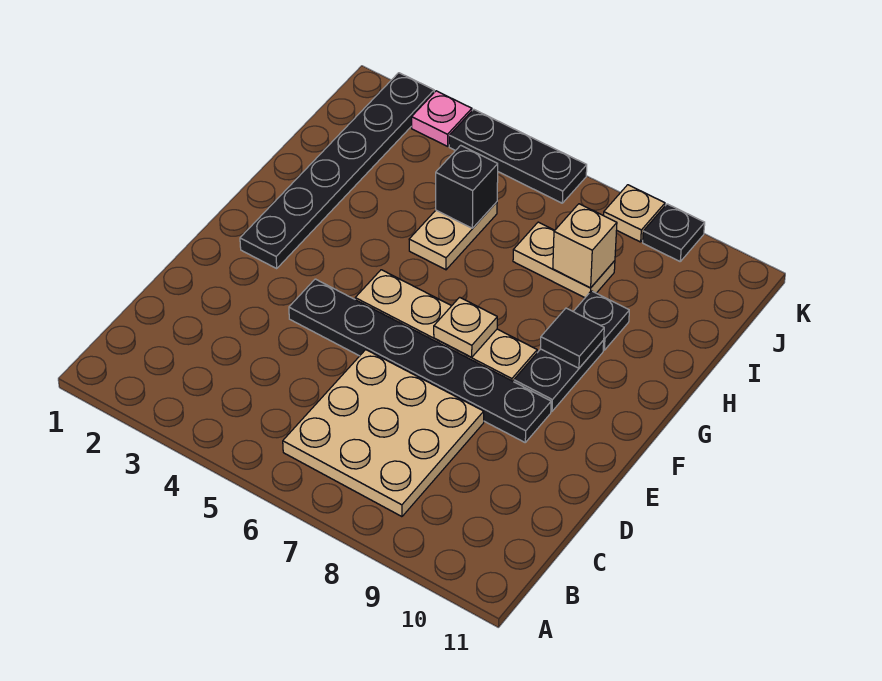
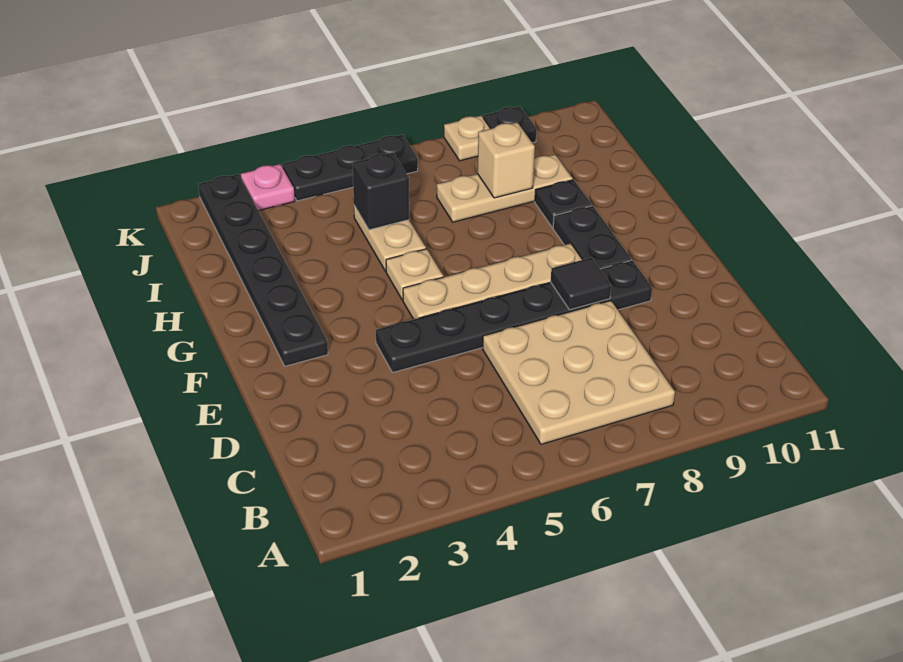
tan plate F7 level 2 -> tan plate G5 level 1
black tile G9 level 2 -> black tile E8 level 2
tan plate I7:I8 level 1 -> tan plate I7:I9 level 1

